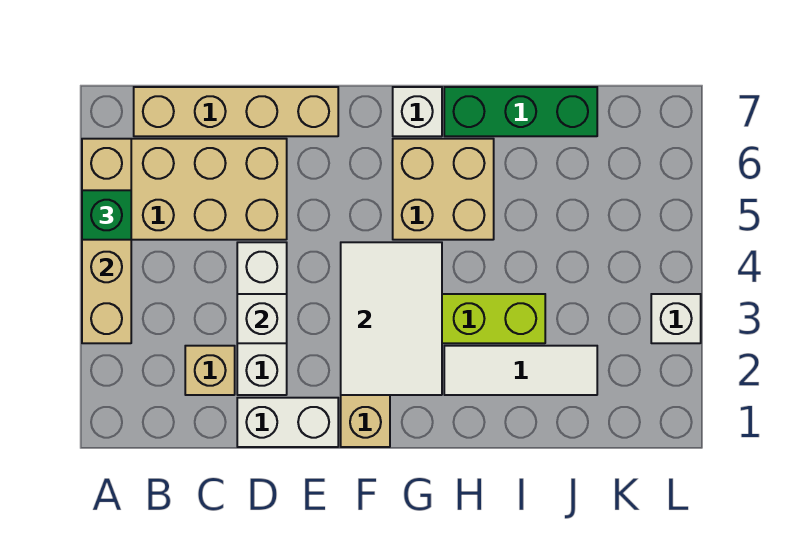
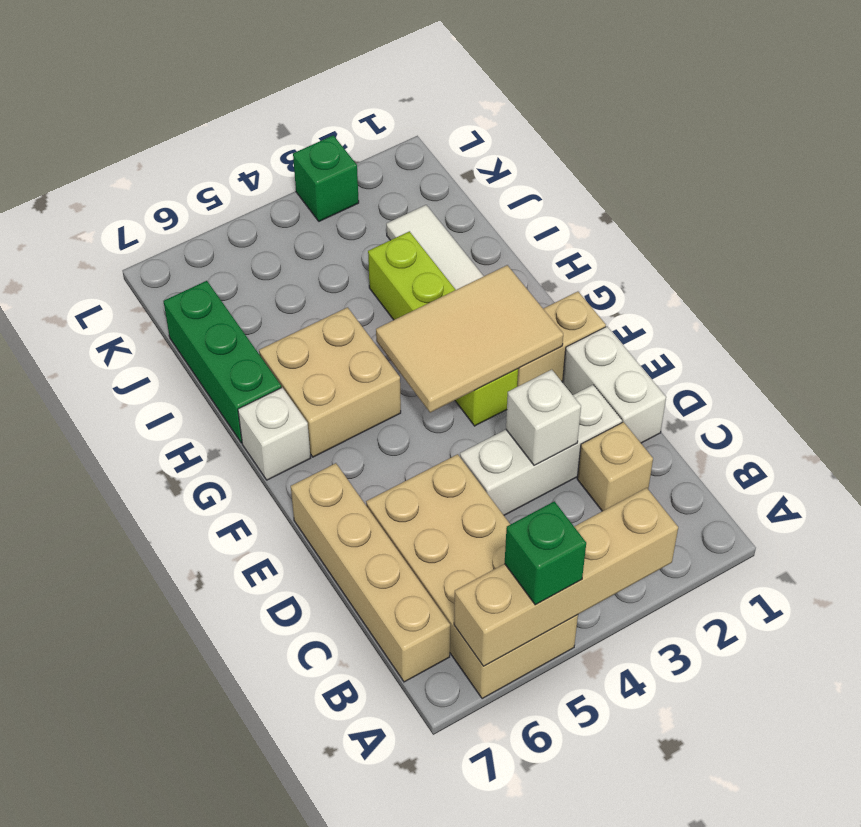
white tile F2:G4 level 2 -> tan tile F2:G4 level 2
white brick L3 level 1 -> green brick L3 level 1

